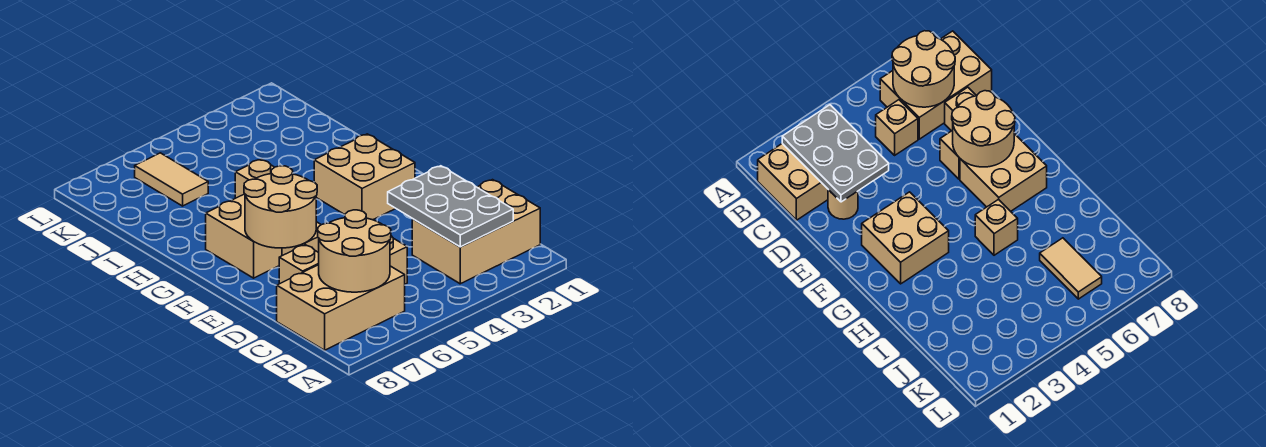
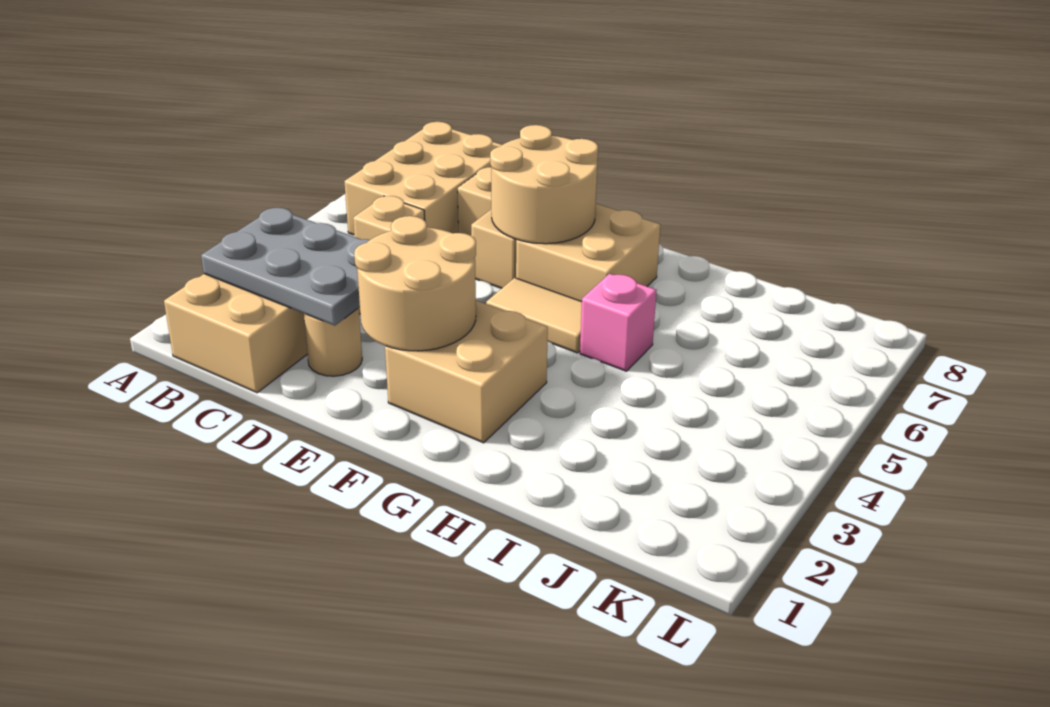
tan round brick B6:C7 level 2 -> tan round brick E2:F3 level 2
tan brick H5 level 1 -> pink brick H5 level 1
tan tile J6:K6 level 1 -> tan tile F5:G5 level 1

